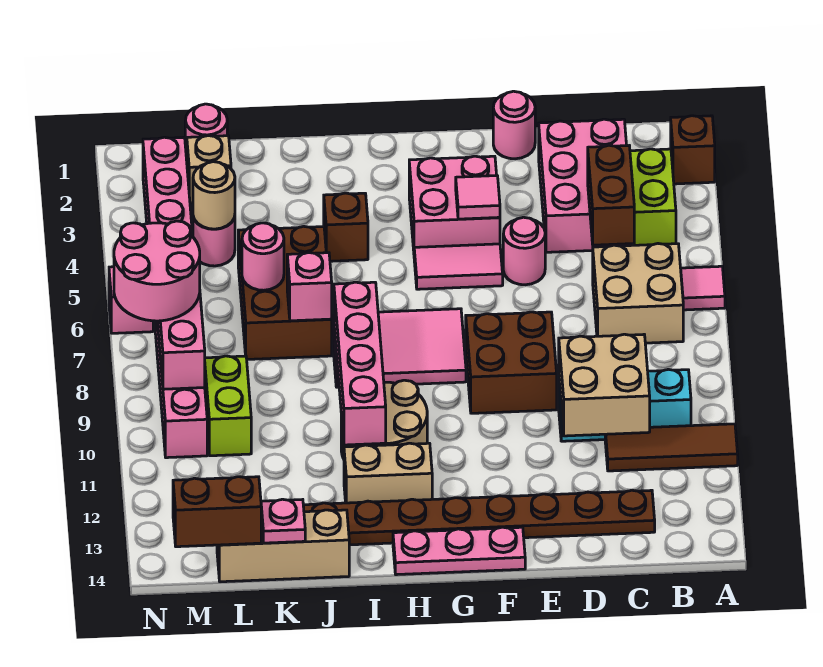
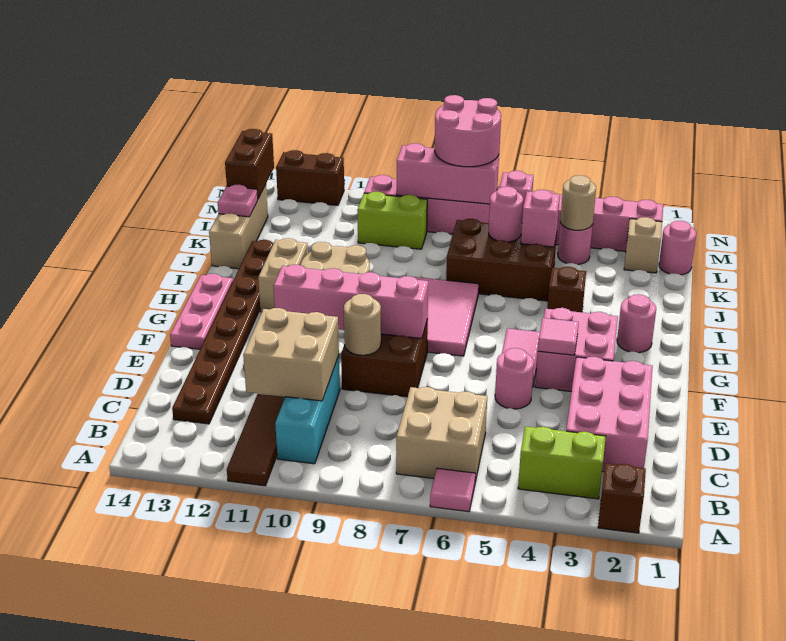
pink brick C2:D4 level 1 -> pink brick C2:E3 level 1
brown brick C4:C5 level 2 -> brown brick N12:N13 level 1
pink round brick E1 level 1 -> pink round brick H2 level 1
none -> tan round brick E9 level 2
pink brick I8:I11 level 2 -> pink brick F8:F11 level 2
pink brick J7 level 2 -> pink brick K5 level 2

